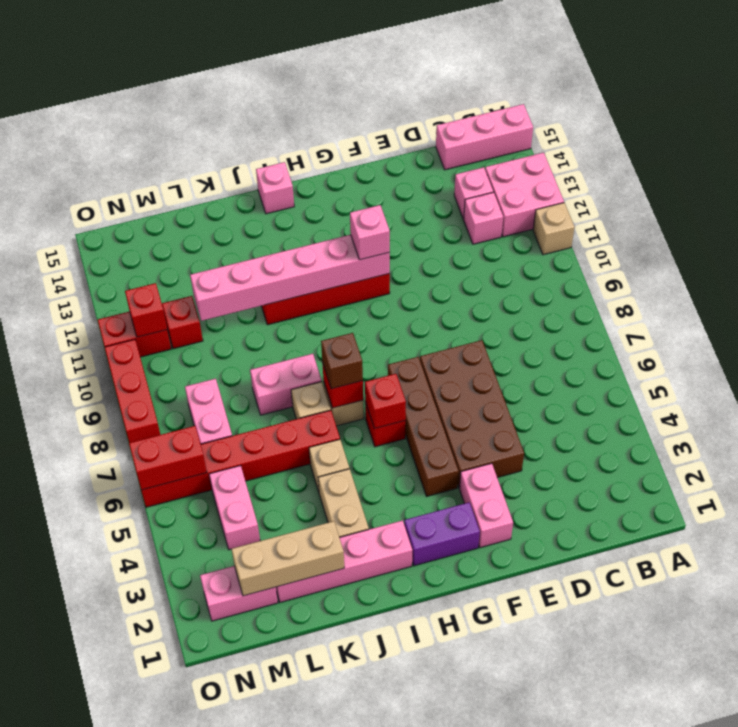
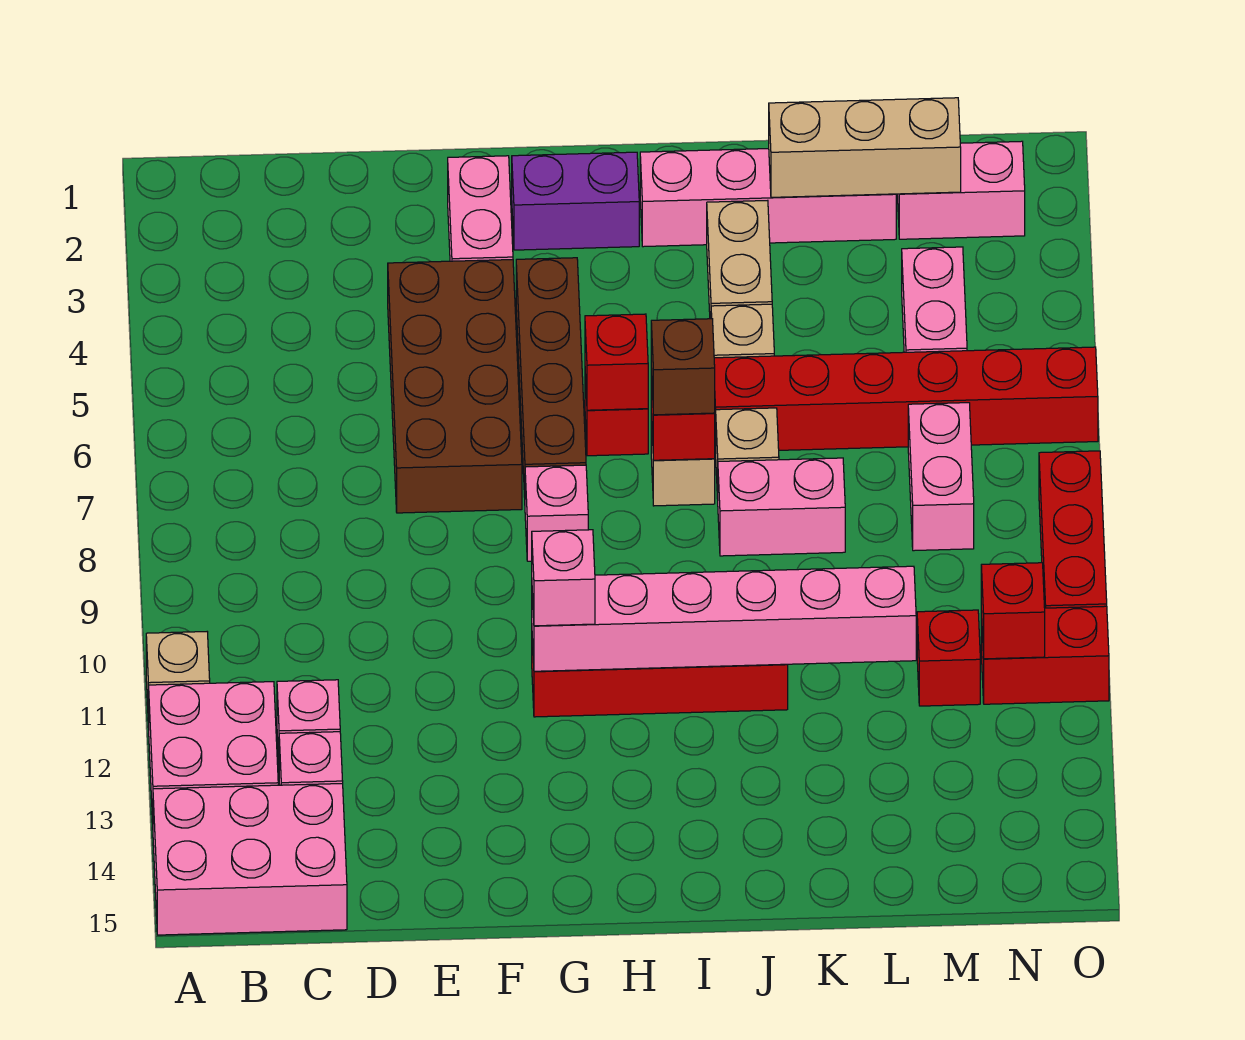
pink brick A15:C15 level 1 -> pink brick A14:C15 level 1
pink brick I15 level 1 -> pink brick G8 level 1
red brick N6:O6 level 2 -> none

